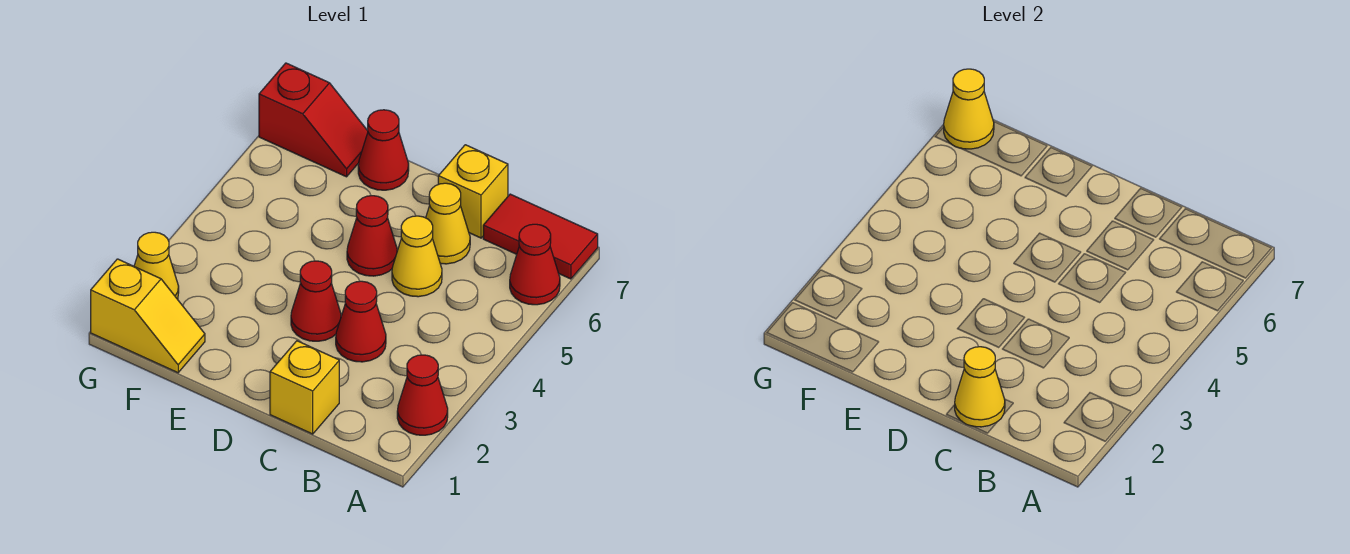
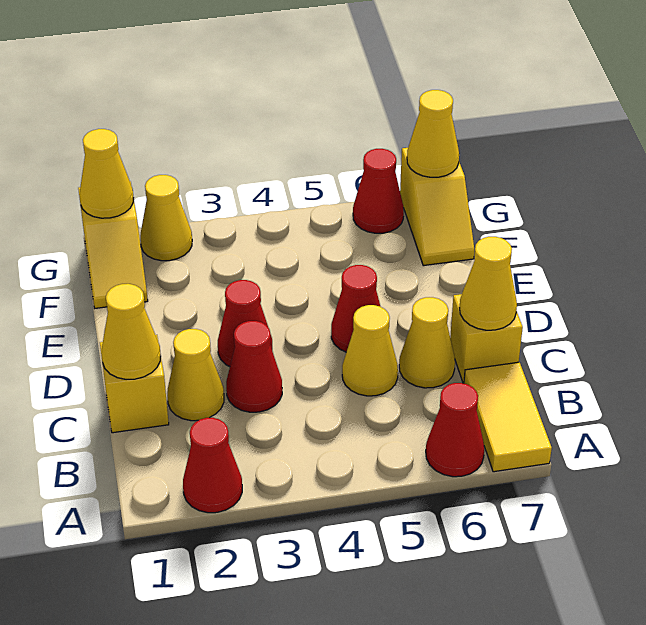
red tile A7:B7 level 1 -> yellow tile A7:B7 level 1
none -> yellow cone C2 level 1
none -> yellow cone C7 level 2
red cone E7 level 1 -> red cone G6 level 1
red slope F7:G7 level 1 top G -> yellow slope F7:G7 level 1 top G
none -> yellow cone G1 level 2

